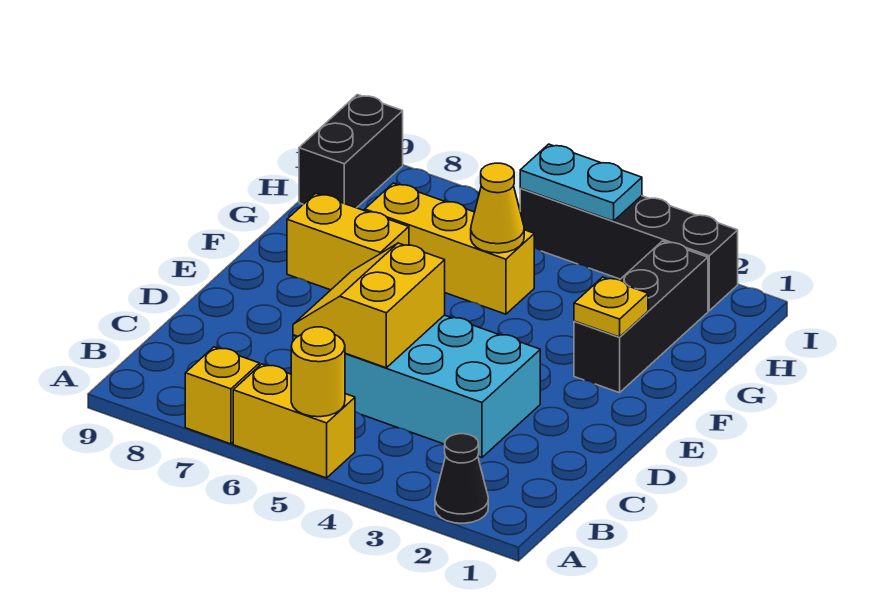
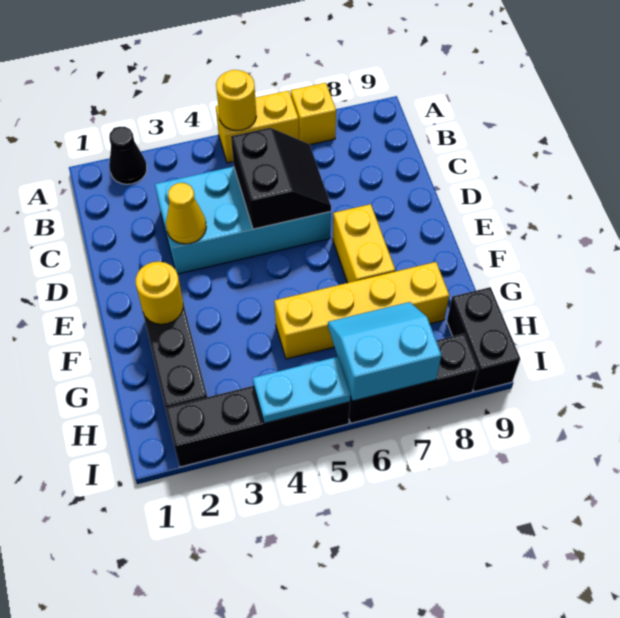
yellow slope C5:D6 level 2 top 5 -> black slope C5:D6 level 2 top 5
yellow plate F2 level 2 -> yellow round brick F2 level 2
yellow brick F7:F8 level 1 -> yellow brick E7:F7 level 1
yellow brick G5:G7 level 1 -> yellow brick G5:G8 level 1
yellow cone G5 level 2 -> yellow cone D3 level 2
none -> cyan slope H6:I7 level 2 top I
none -> black brick I6:I8 level 1

